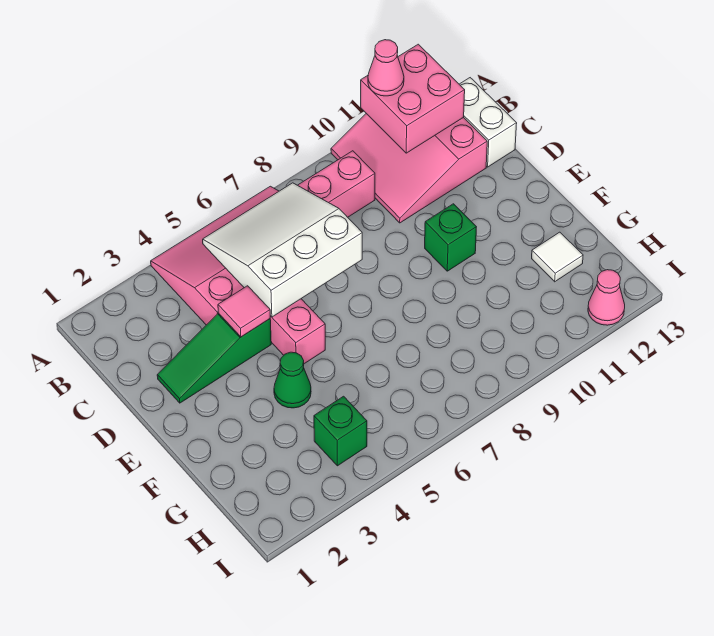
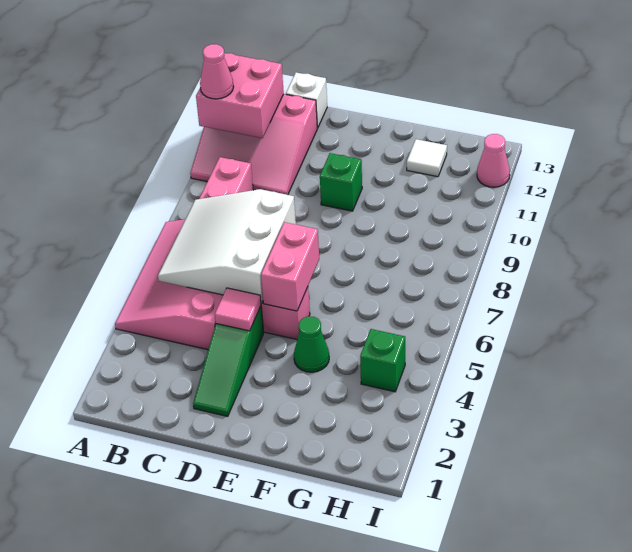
white brick B13:C13 level 1 -> white brick C13 level 1
none -> pink brick E5:E6 level 2

